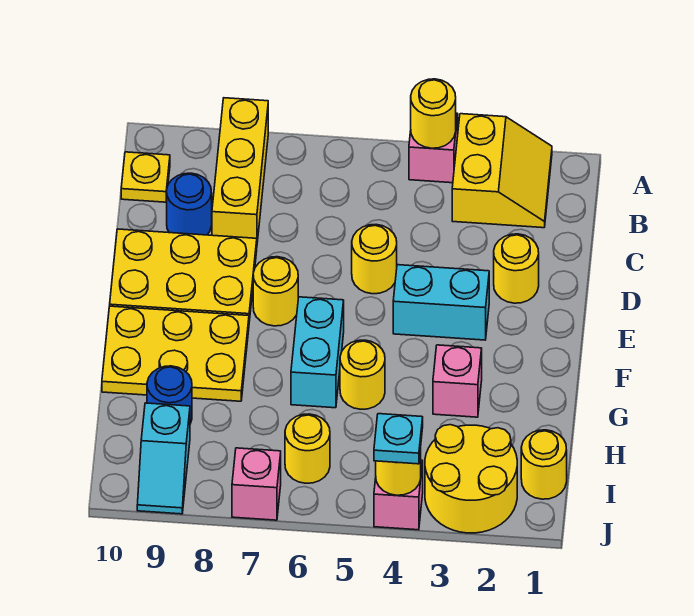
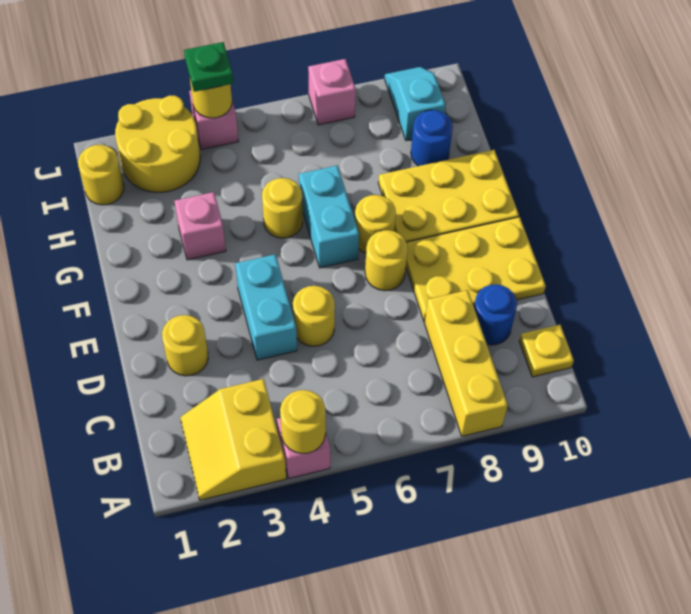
cyan brick E3:E4 level 1 -> cyan brick D4:E4 level 1
yellow round brick I6 level 1 -> yellow round brick F7 level 1
cyan plate J4 level 3 -> green plate J4 level 3

